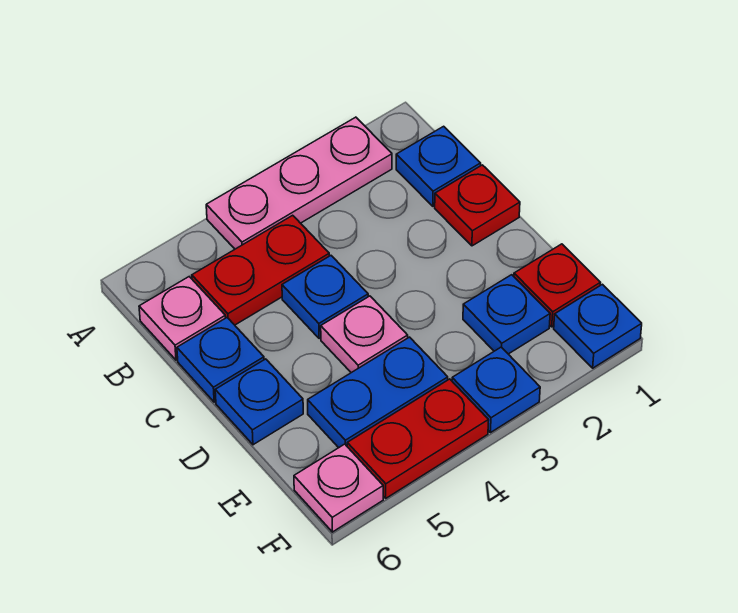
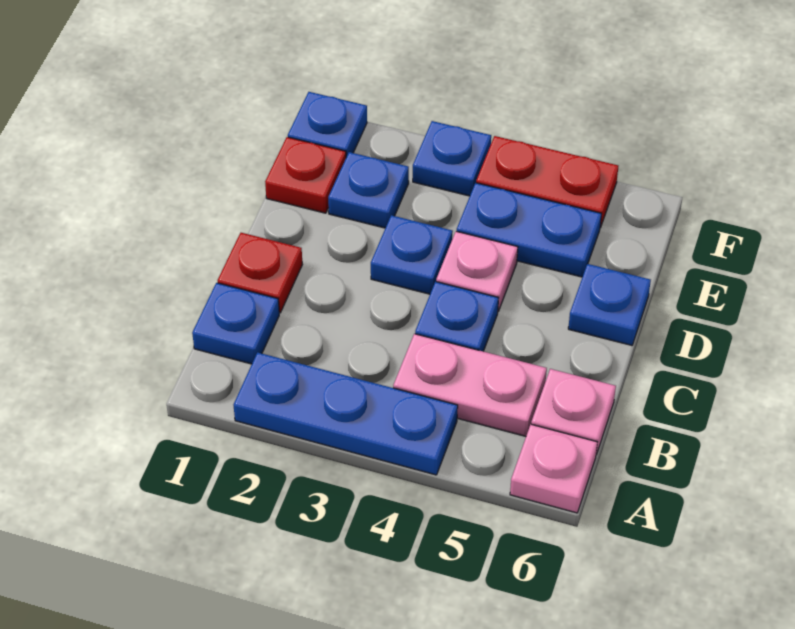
pink plate A2:A4 level 1 -> blue plate A2:A4 level 1
red plate B4:B5 level 1 -> pink plate B4:B5 level 1
blue plate C6 level 1 -> blue plate D3 level 1
pink plate F6 level 1 -> pink plate A6 level 1

